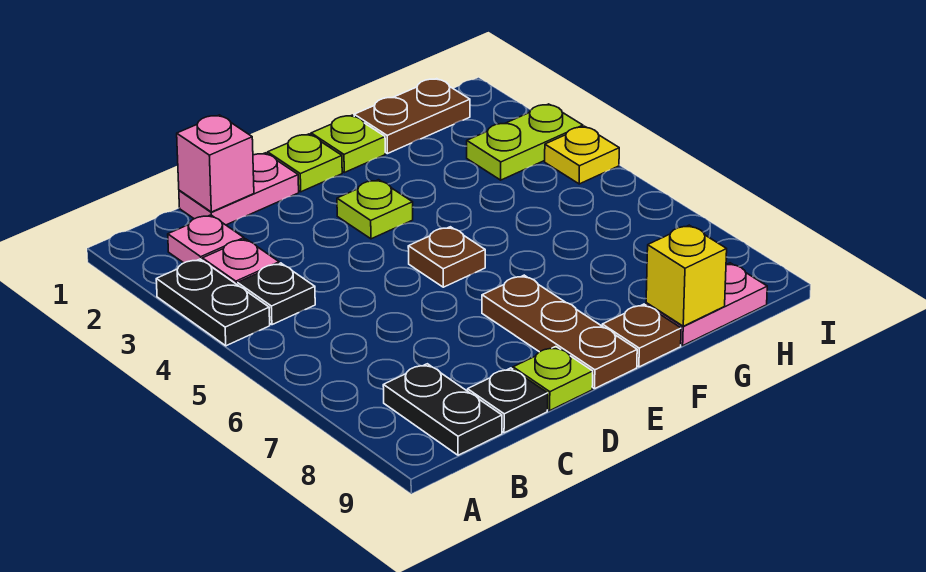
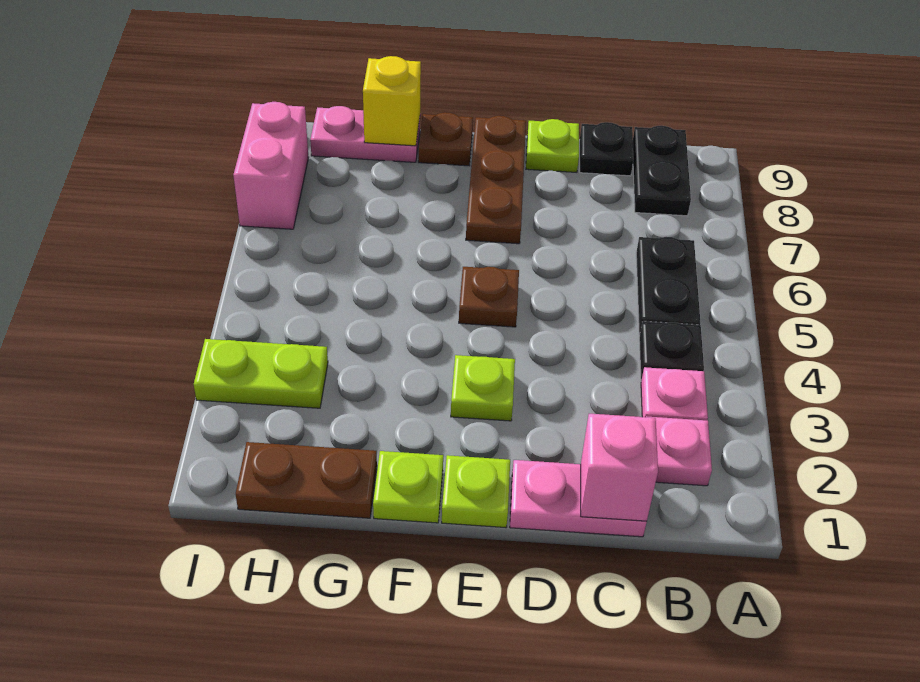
black plate A3:A4 level 1 -> black plate B5:B6 level 1
yellow plate I4 level 1 -> none
none -> pink brick I7:I8 level 1

